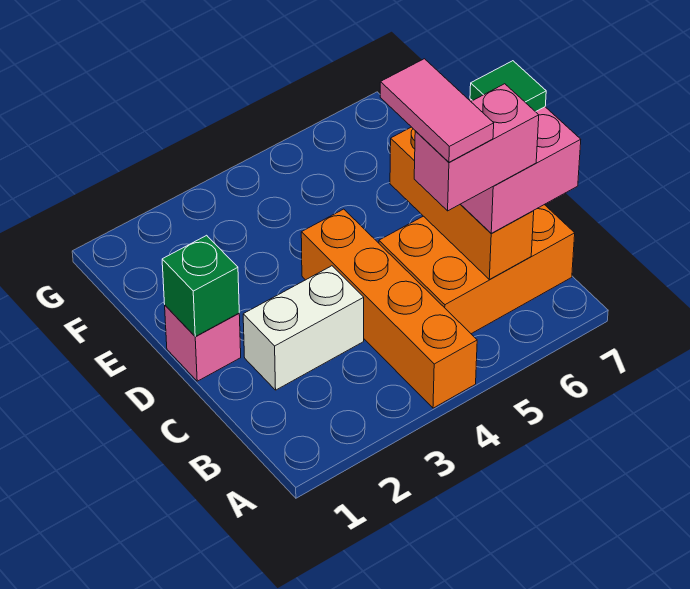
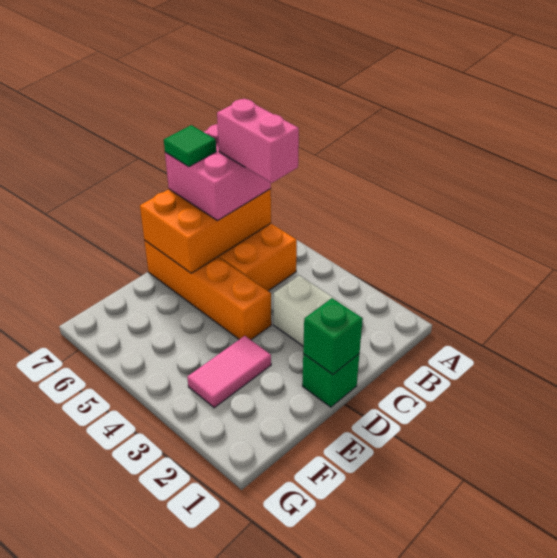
orange brick A4:D4 level 1 -> orange brick D4:D7 level 1
pink tile B5:C5 level 5 -> pink tile E3:F3 level 1
orange brick B6:D6 level 2 -> orange brick B6:D7 level 2
pink brick D1 level 1 -> green brick D1 level 1

